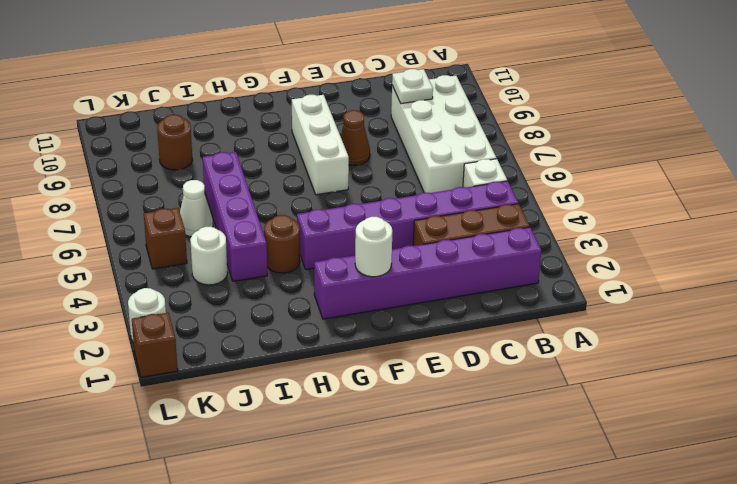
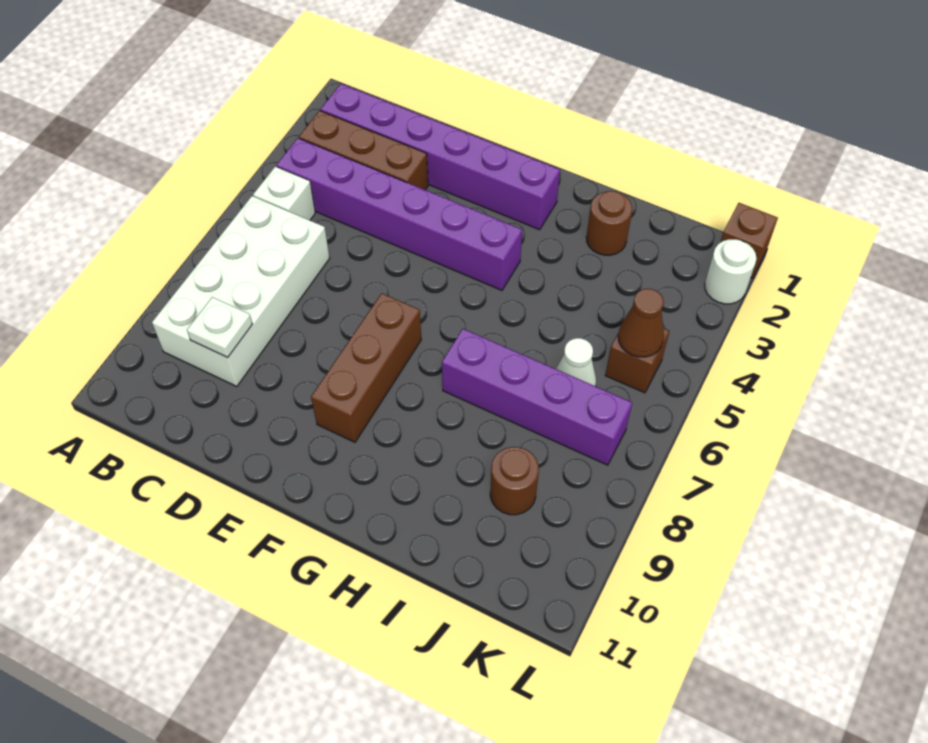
brown cone E8 level 1 -> brown cone K5 level 2
white round brick F2 level 2 -> none
white brick F7:F9 level 1 -> brown brick F7:F9 level 1
brown round brick H4 level 1 -> brown round brick I2 level 1
purple brick I4:I7 level 1 -> purple brick H7:K7 level 1
white round brick J4 level 1 -> none

